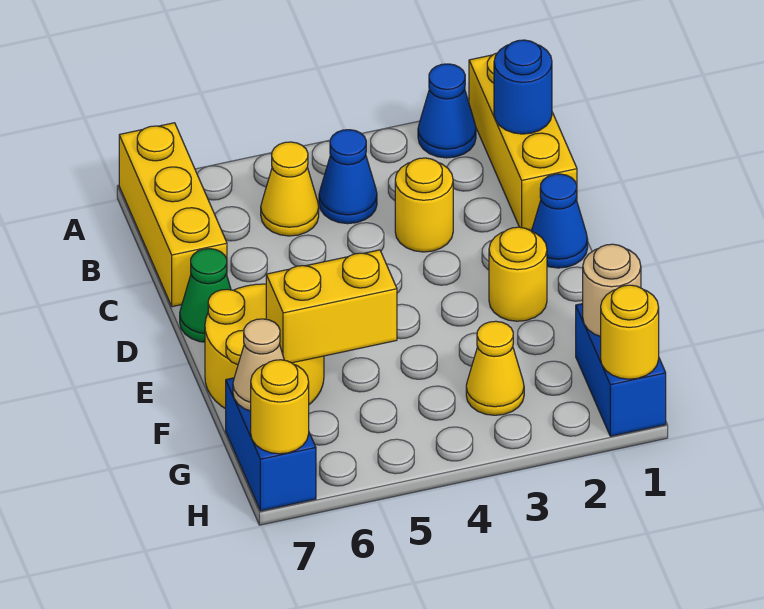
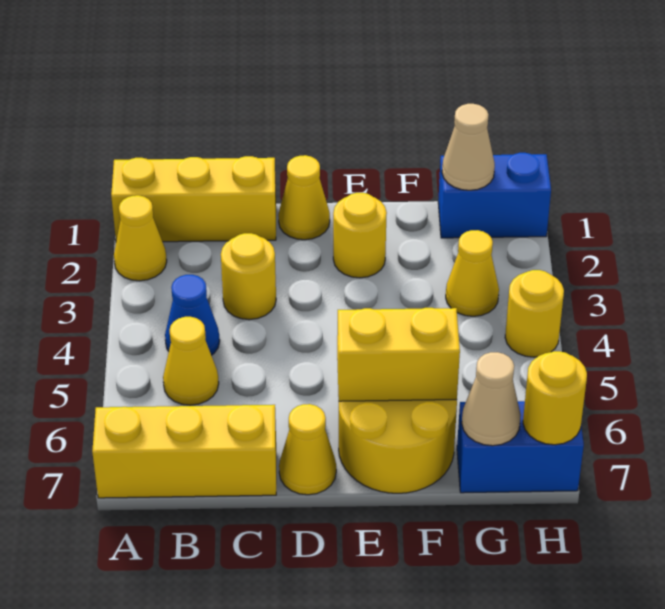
blue cone A2 level 1 -> yellow cone A2 level 1
blue round brick B1 level 2 -> none
blue cone D1 level 1 -> yellow cone D1 level 1
green cone D7 level 1 -> yellow cone D7 level 1
yellow brick F5:F6 level 2 -> yellow brick E6:F6 level 2
tan round brick G1 level 2 -> tan cone G1 level 2
yellow round brick H1 level 2 -> yellow round brick H4 level 1

